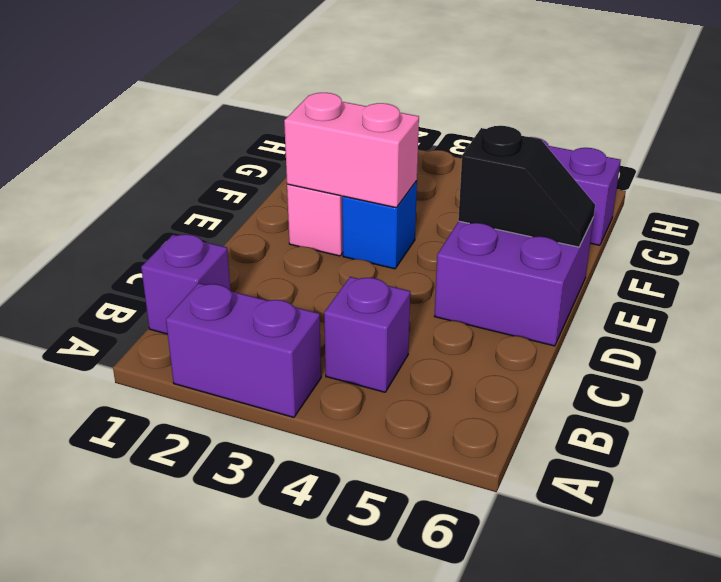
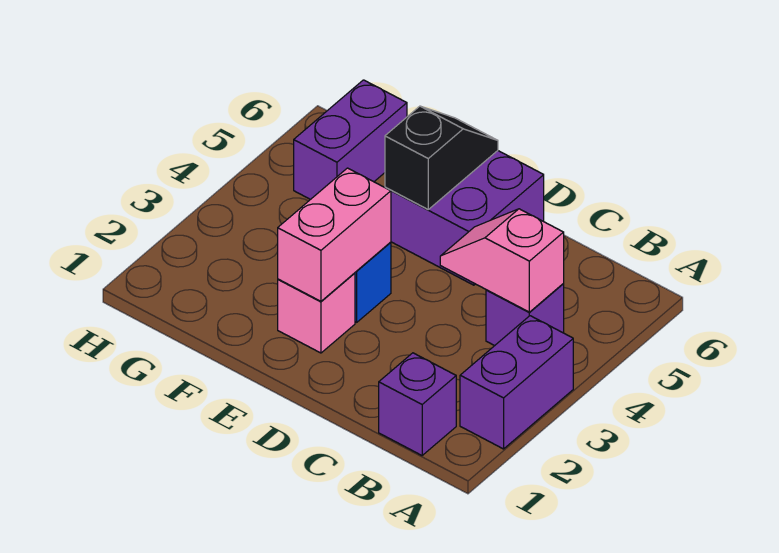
none -> pink slope B4:C4 level 2 top B

